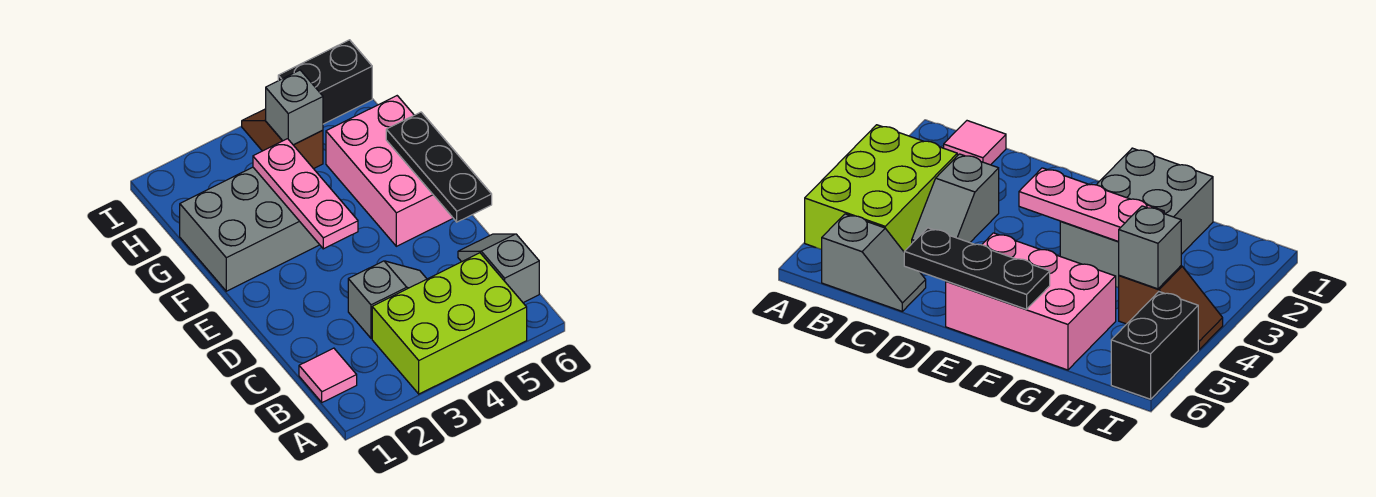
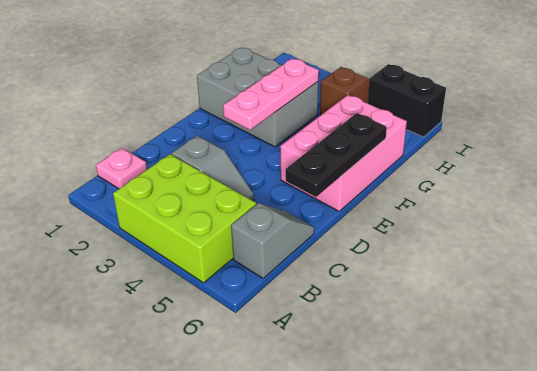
pink tile B1 level 1 -> pink plate B1 level 1
grey brick H4 level 2 -> none

